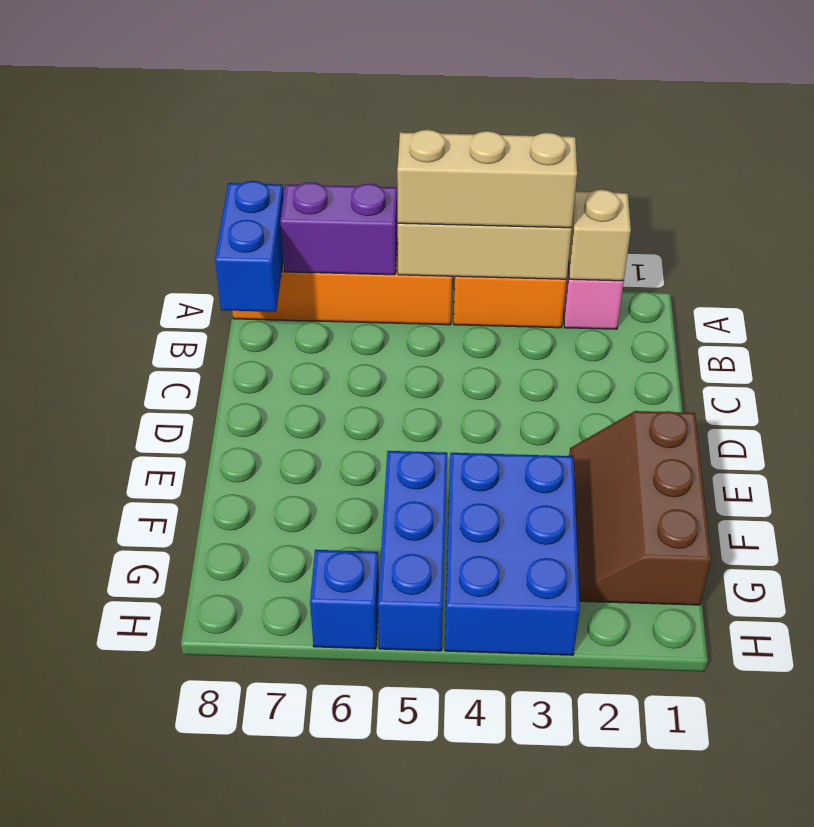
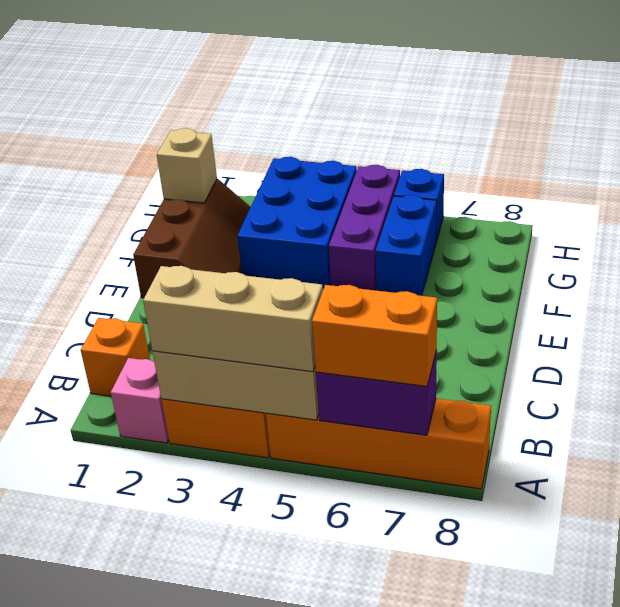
tan brick A2 level 2 -> tan brick G1 level 2
none -> orange brick A6:A7 level 3
blue brick A8:B8 level 2 -> blue brick F6:G6 level 1
none -> orange brick B1 level 1
blue brick F5:H5 level 1 -> purple brick F5:H5 level 1

